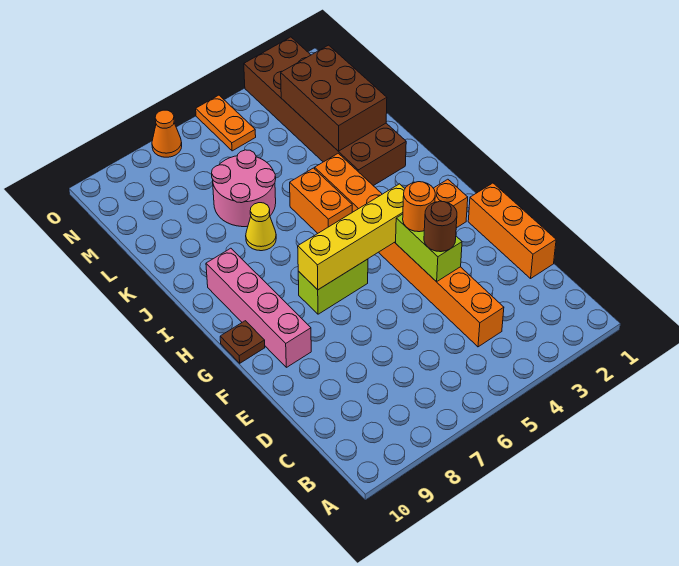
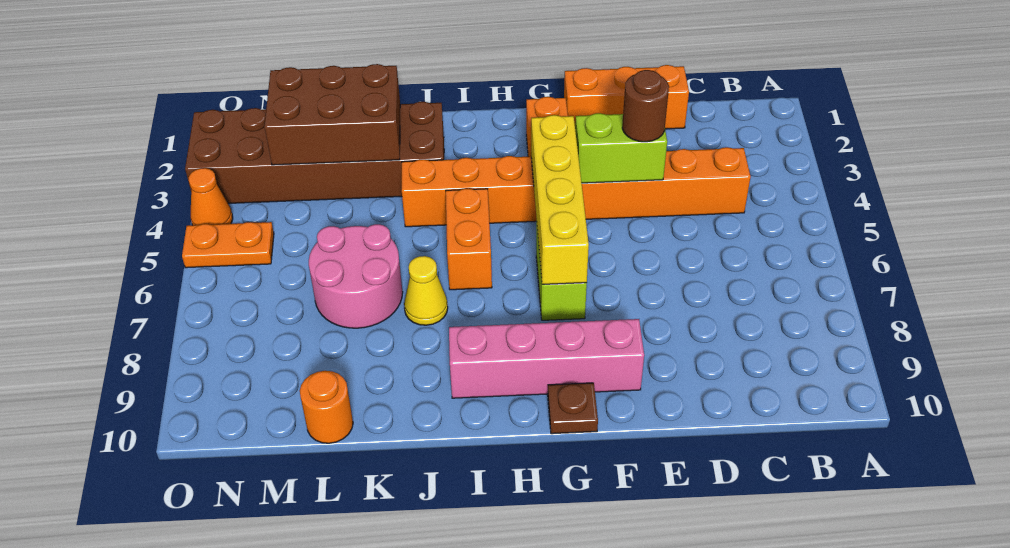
orange round brick F4 level 3 -> orange round brick L10 level 1
orange brick I5:J5 level 1 -> orange brick I5:I6 level 1
orange cone O7 level 1 -> orange cone O4 level 1

